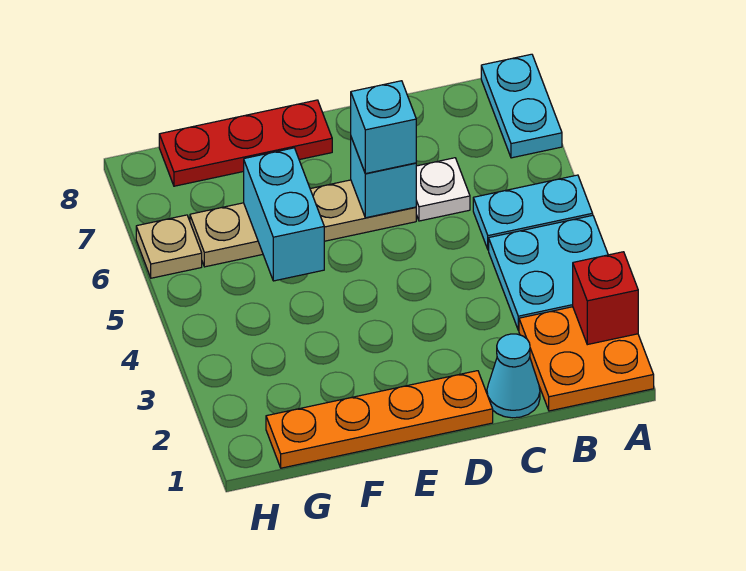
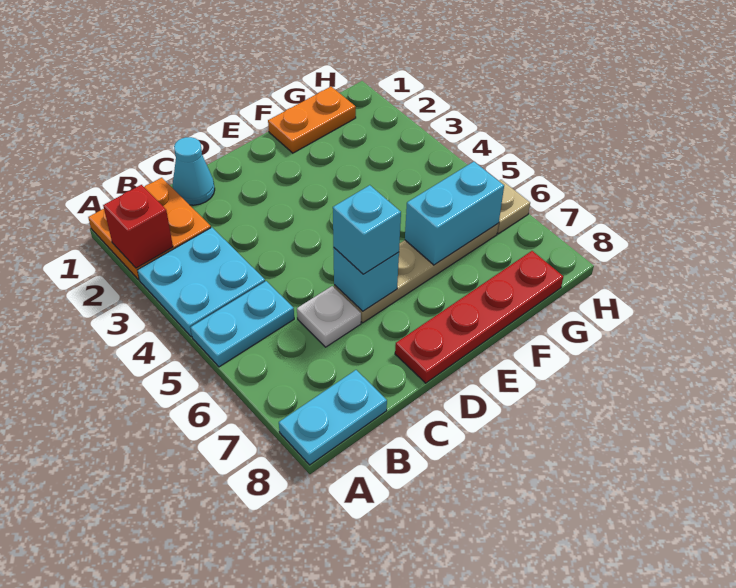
cyan plate A7:A8 level 1 -> cyan plate A8:B8 level 1
orange plate D1:G1 level 1 -> orange plate F1:G1 level 1
red plate E8:G8 level 1 -> red plate D8:G8 level 1
cyan brick F5:F6 level 2 -> cyan brick F6:G6 level 2

